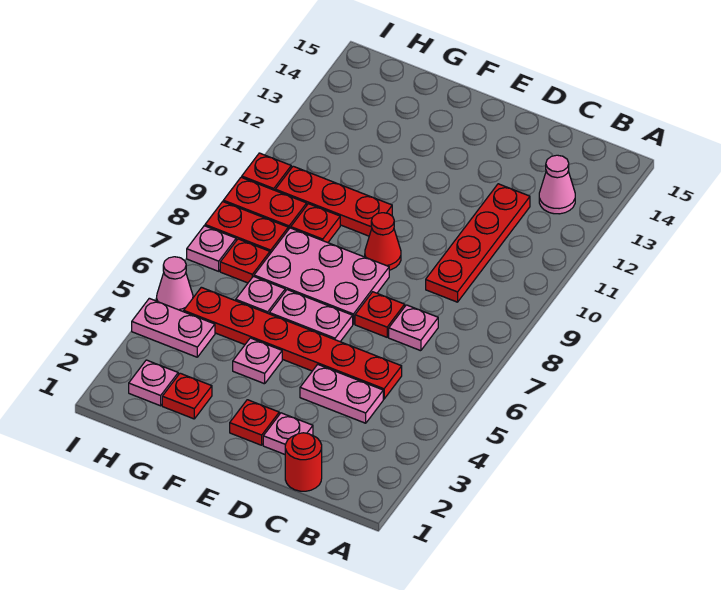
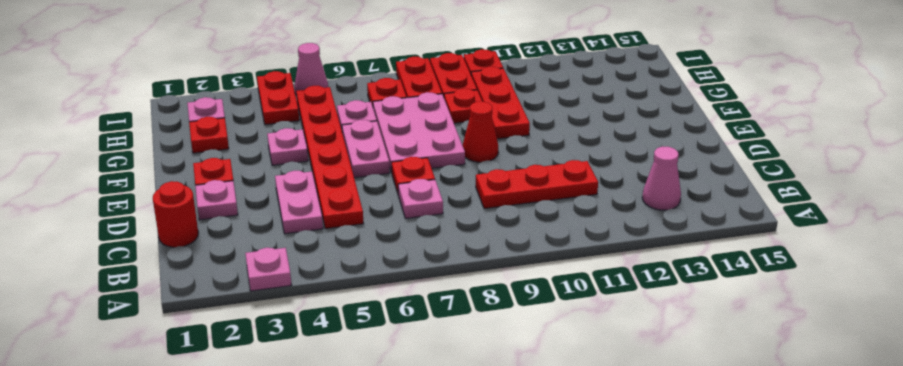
red plate C9:C12 level 1 -> red plate C9:C11 level 1
pink plate H4:I4 level 1 -> red plate H4:I4 level 1
pink plate I7 level 1 -> pink plate A3 level 1

